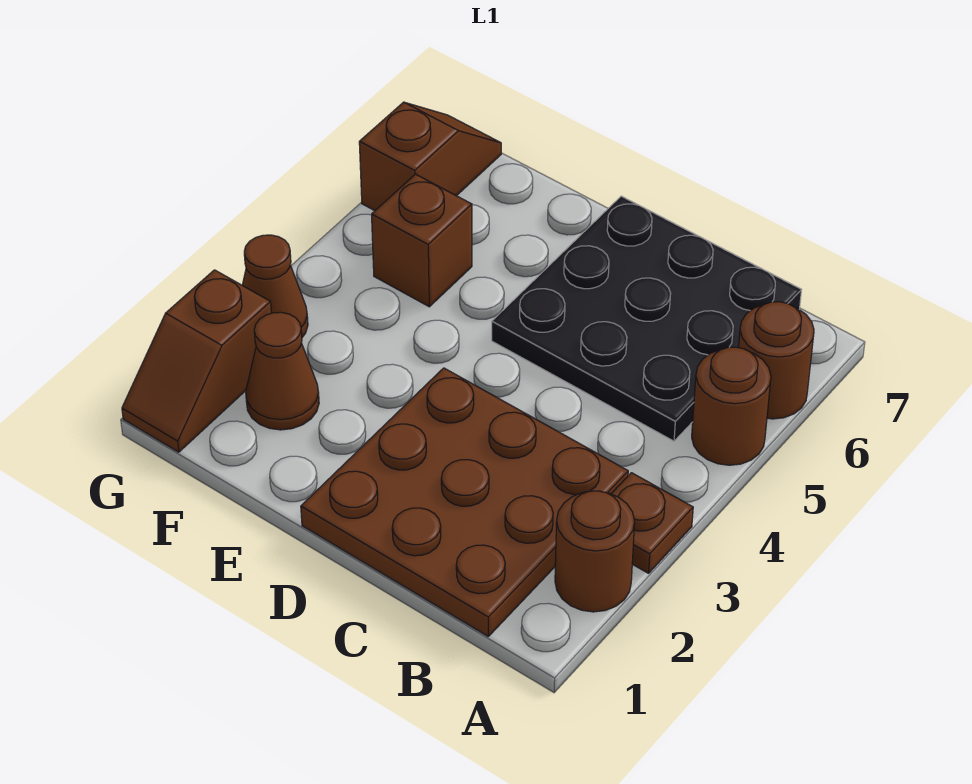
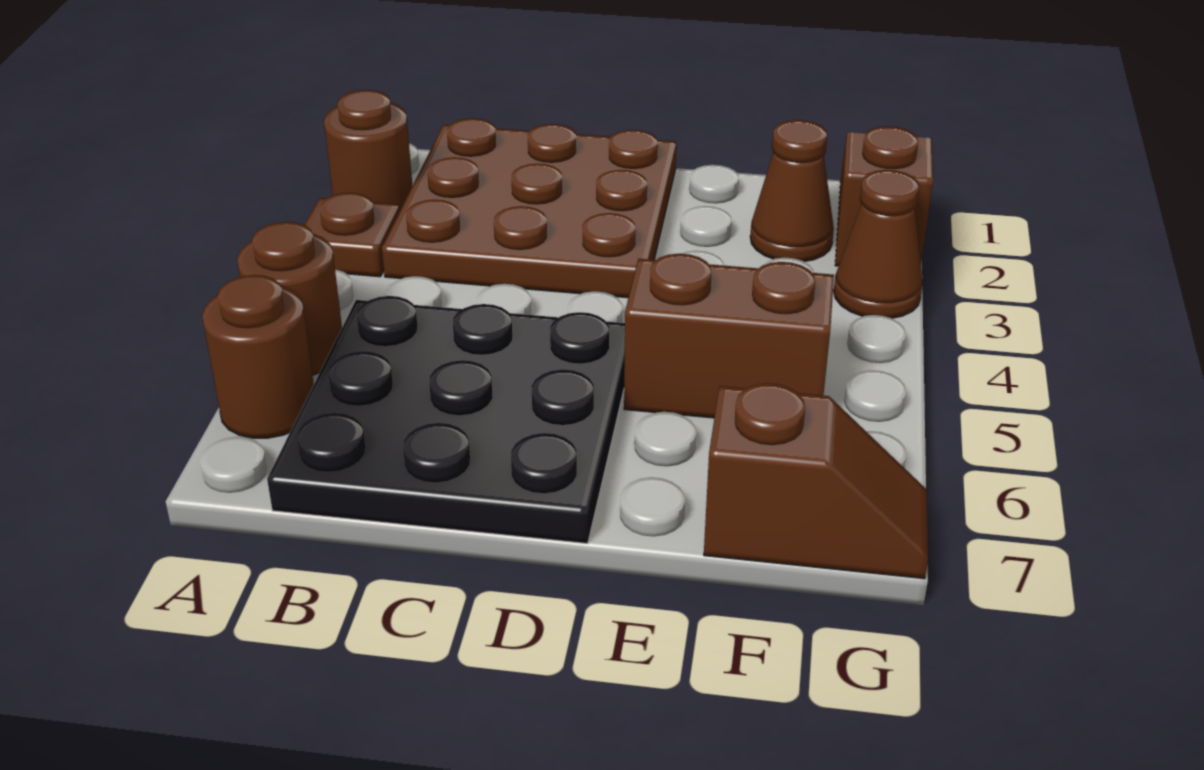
brown brick F5 level 1 -> brown brick E5:F5 level 1
brown slope G6:G7 level 1 top 6 -> brown slope F7:G7 level 1 top F

